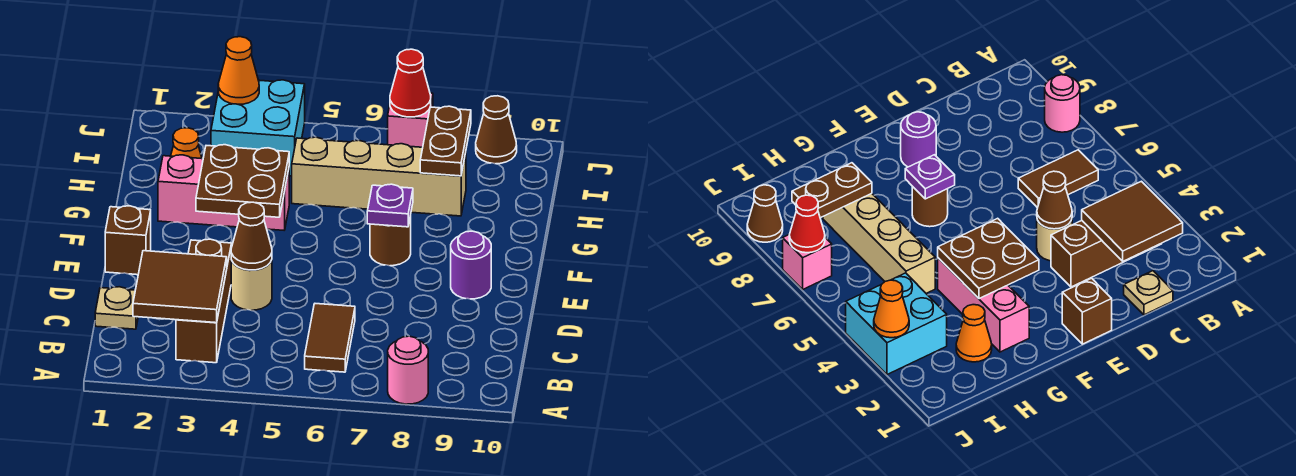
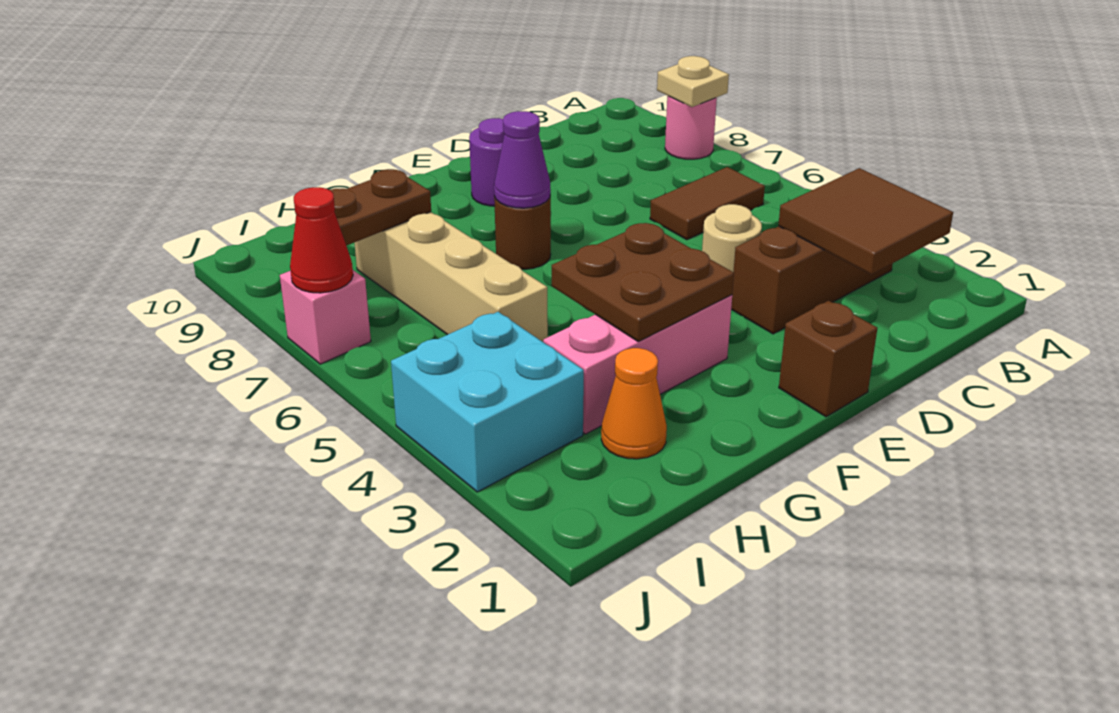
tan plate C1 level 1 -> tan plate A8 level 2
brown cone D4 level 2 -> none
purple plate F7 level 2 -> purple cone F7 level 2
pink brick G2:G4 level 1 -> pink brick F3:H3 level 1
orange cone J3 level 2 -> none
brown cone J9 level 1 -> none

